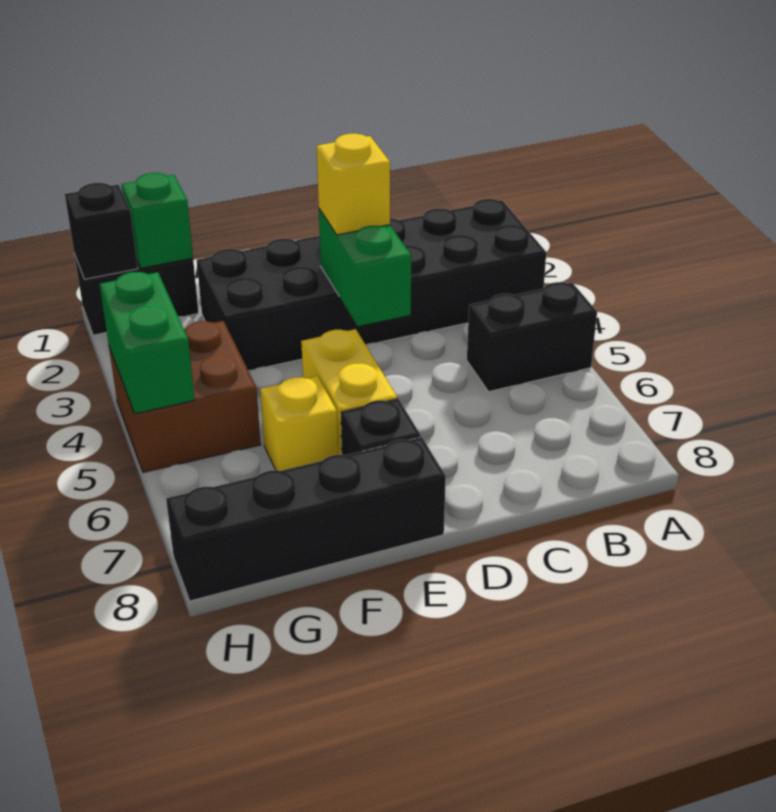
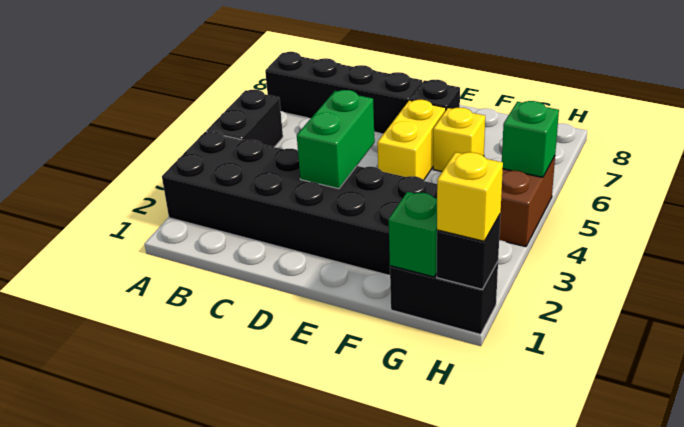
black brick A5:B5 level 1 -> black brick A4:A5 level 1
yellow brick D3 level 3 -> yellow brick H1 level 3
black brick E8:H8 level 1 -> black brick A7:D7 level 1
brown brick G4:H5 level 1 -> brown brick H4:H5 level 1
green brick H4:H5 level 2 -> green brick H5 level 2

